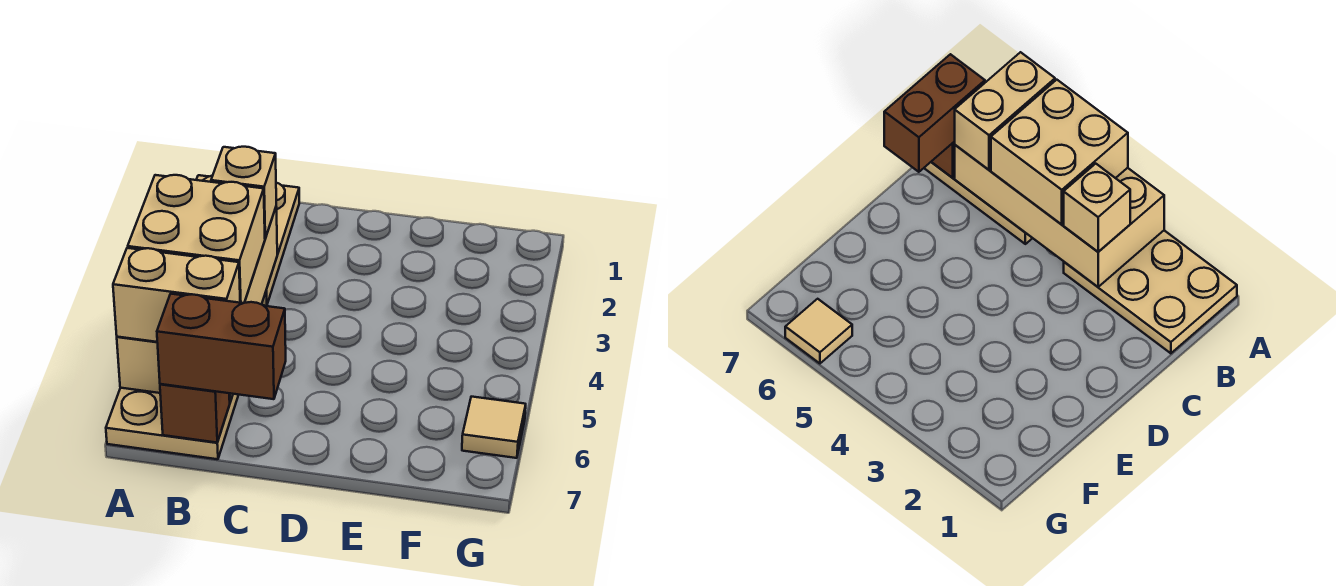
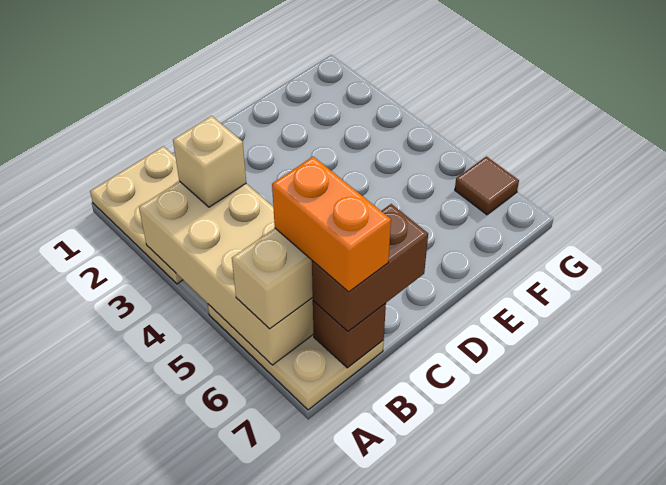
tan brick A4:B5 level 3 -> none
none -> orange brick B6:B7 level 4
tan tile G6 level 1 -> brown tile G6 level 1

